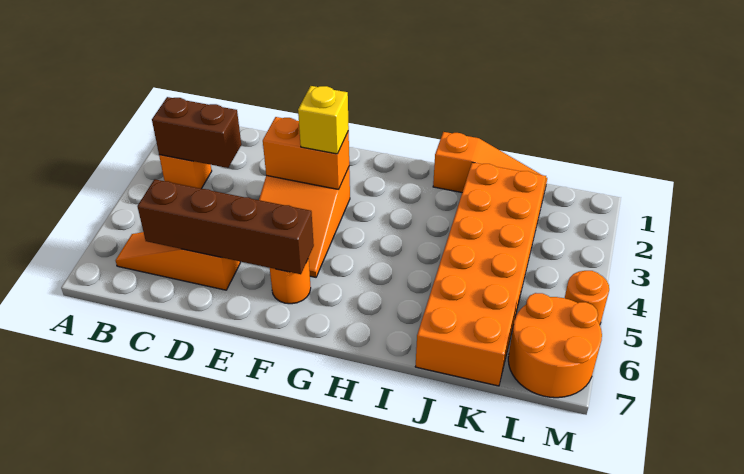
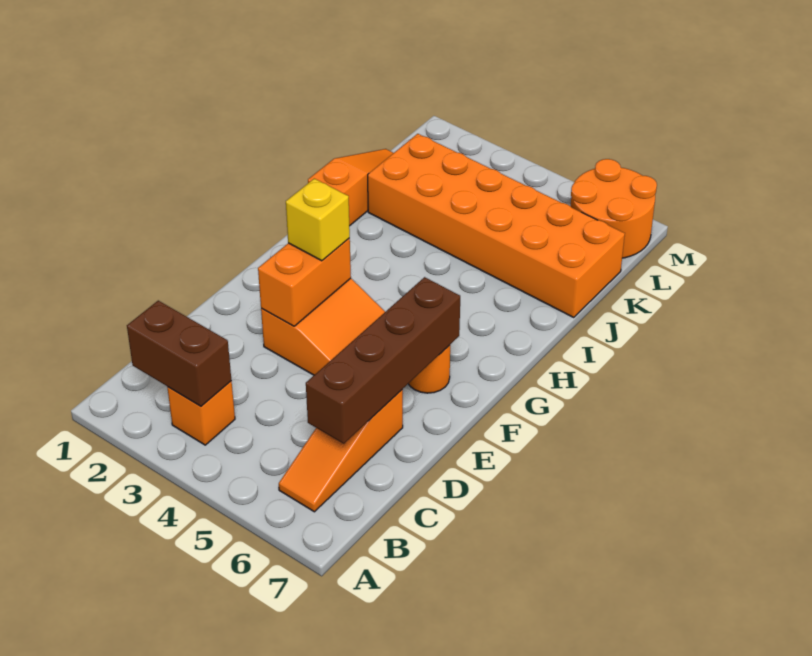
brown brick B3:C3 level 2 -> brown brick B2:B3 level 2
orange round brick M5 level 1 -> none

